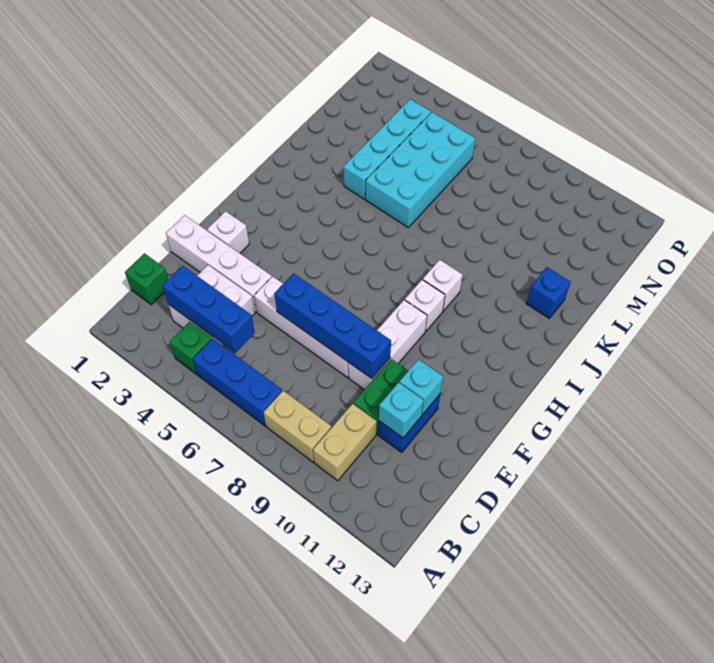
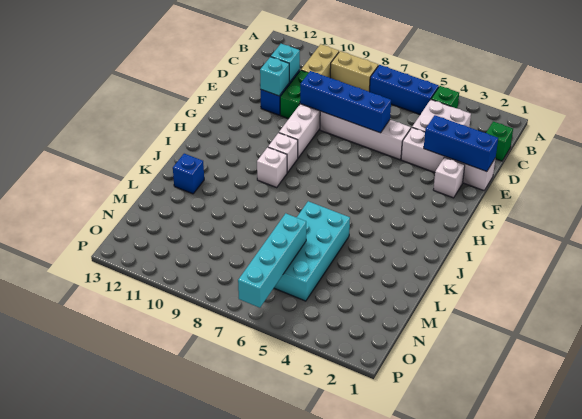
blue brick C3:C5 level 2 -> blue brick E1:E3 level 2
cyan brick K4:N4 level 1 -> cyan brick M6:P6 level 2

